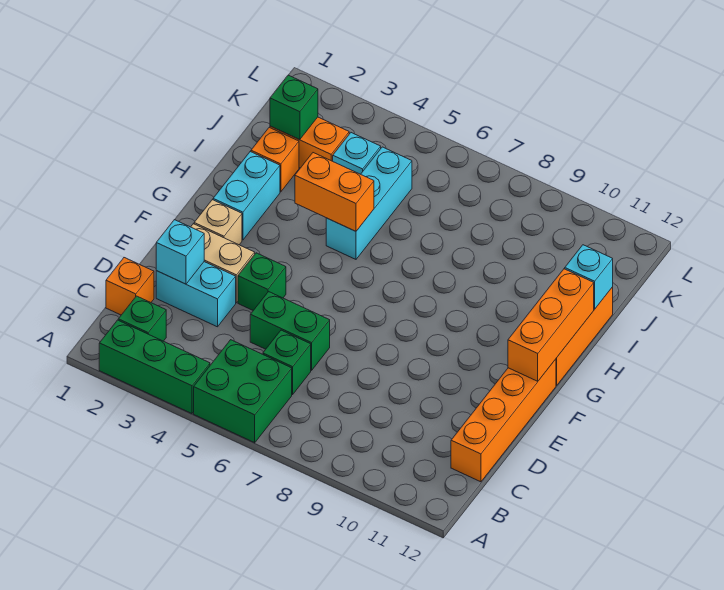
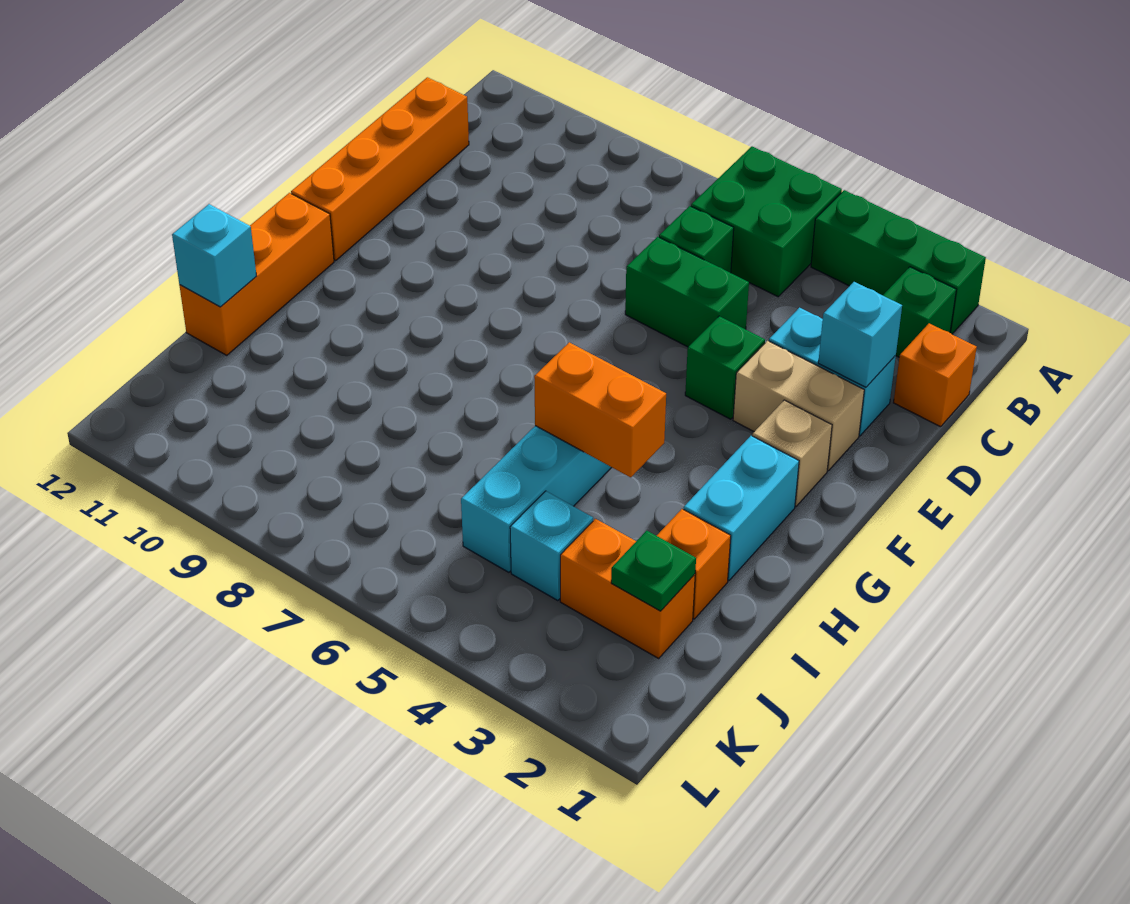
orange brick F12:H12 level 2 -> none
green brick J2 level 2 -> green plate J2 level 2

